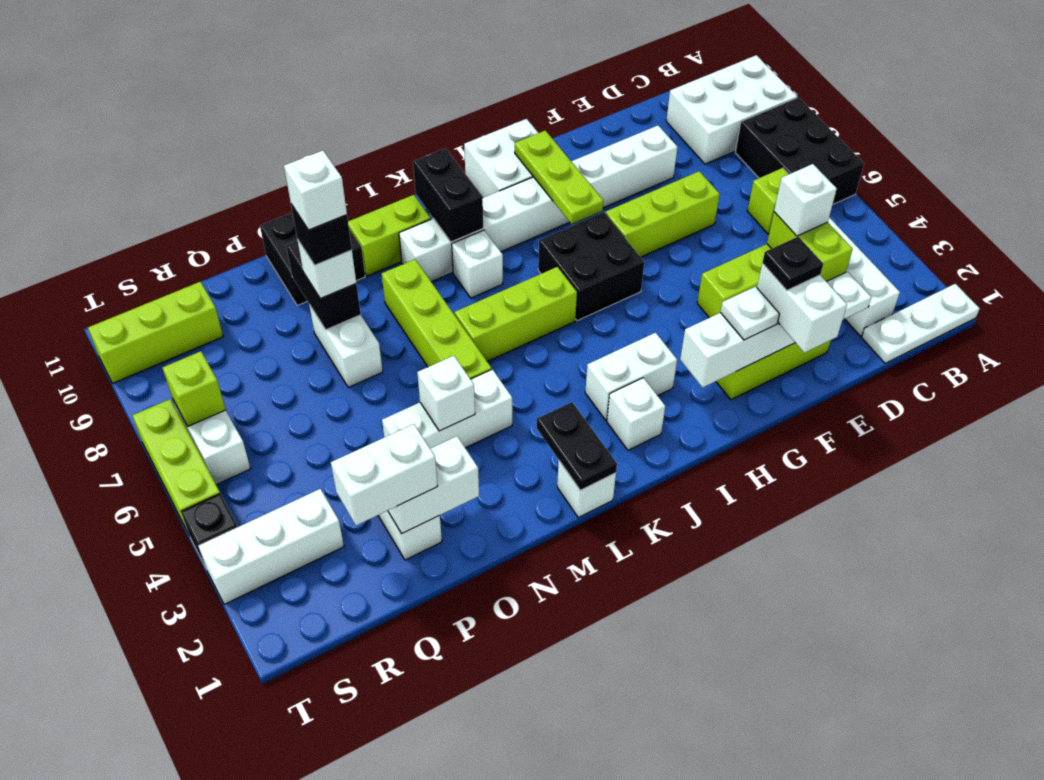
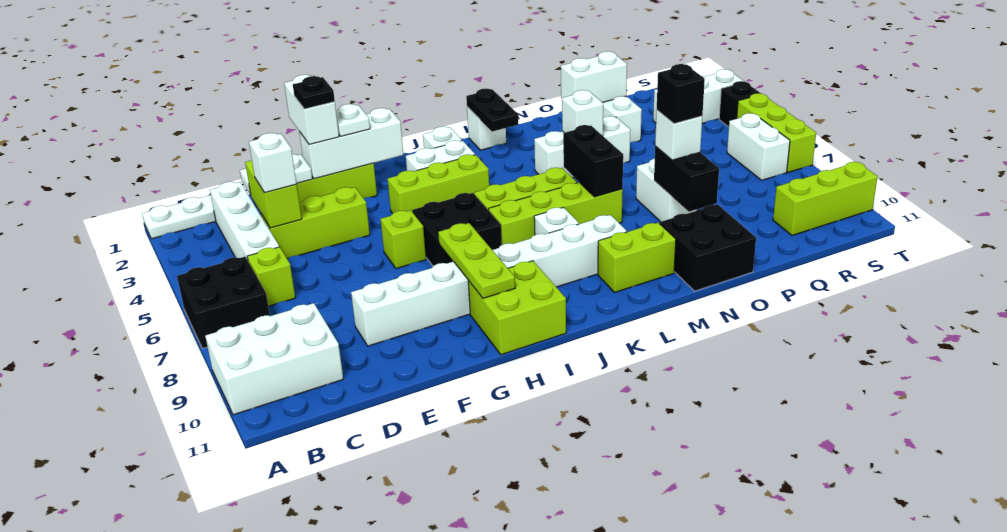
black brick A6:B8 level 1 -> black brick A6:B7 level 1
lime brick E7:G7 level 1 -> lime brick H4:J4 level 1
white brick H10:I11 level 1 -> lime brick H10:I11 level 1
black brick K9:K10 level 2 -> black brick M6:M7 level 2
lime brick M5:M8 level 1 -> lime brick J7:M7 level 1
white brick O8 level 5 -> none
white brick P2:Q2 level 3 -> none
lime brick S7 level 2 -> lime brick G6 level 1

